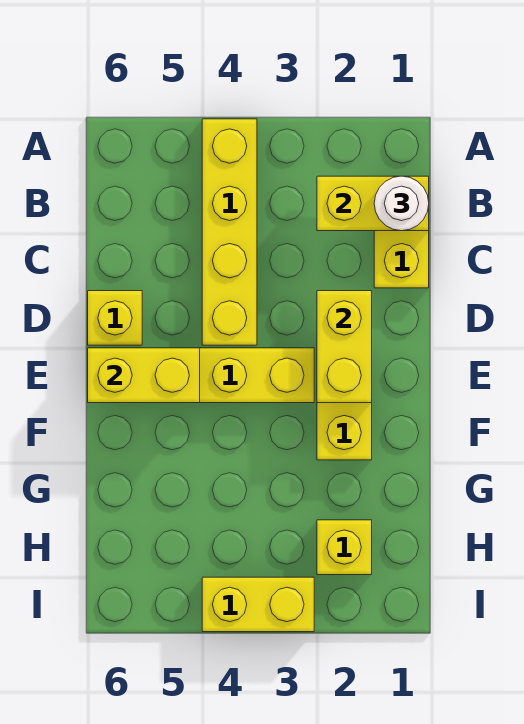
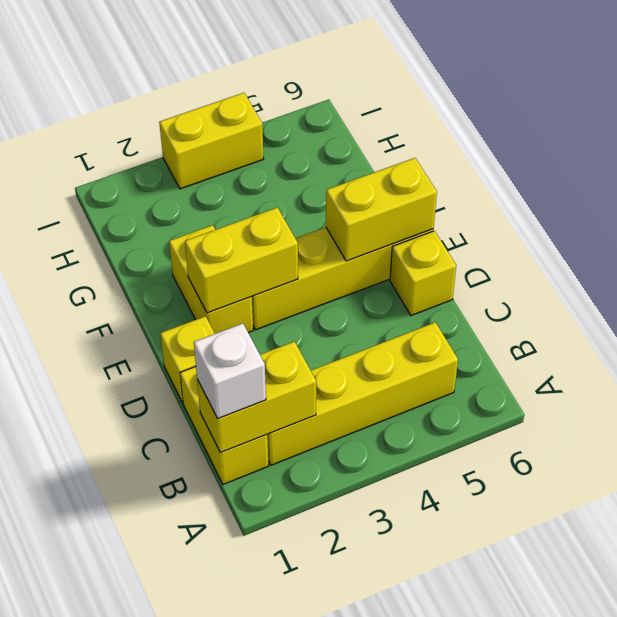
yellow brick A4:D4 level 1 -> yellow brick B2:B5 level 1
white round brick B1 level 3 -> white brick B1 level 3
yellow brick D2:E2 level 2 -> yellow brick E2:E3 level 2
yellow brick H2 level 1 -> yellow brick D1 level 1

